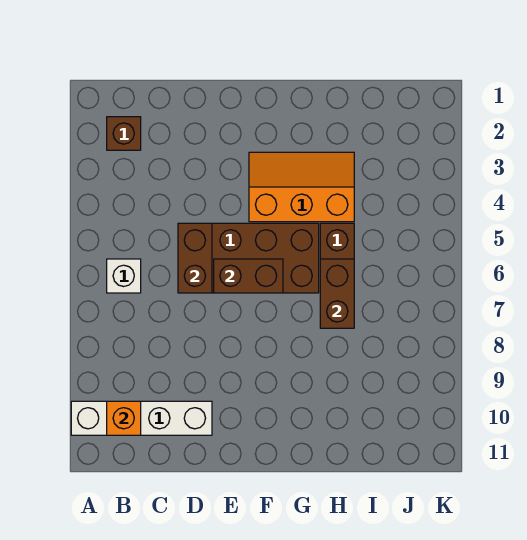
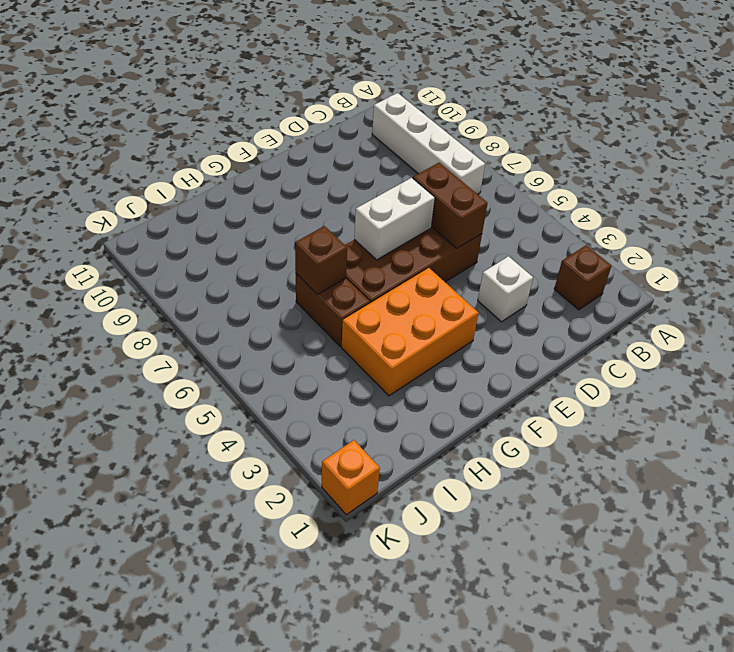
white brick A10:D10 level 1 -> white brick B7:B10 level 1
white brick B6 level 1 -> white brick D3 level 1
orange brick B10 level 2 -> orange brick K1 level 1
brown brick E6:F6 level 2 -> white brick E6:F6 level 2
orange slope F3:H4 level 1 top 4 -> orange brick F3:H4 level 1
brown brick H6:H7 level 2 -> brown brick H6 level 2

